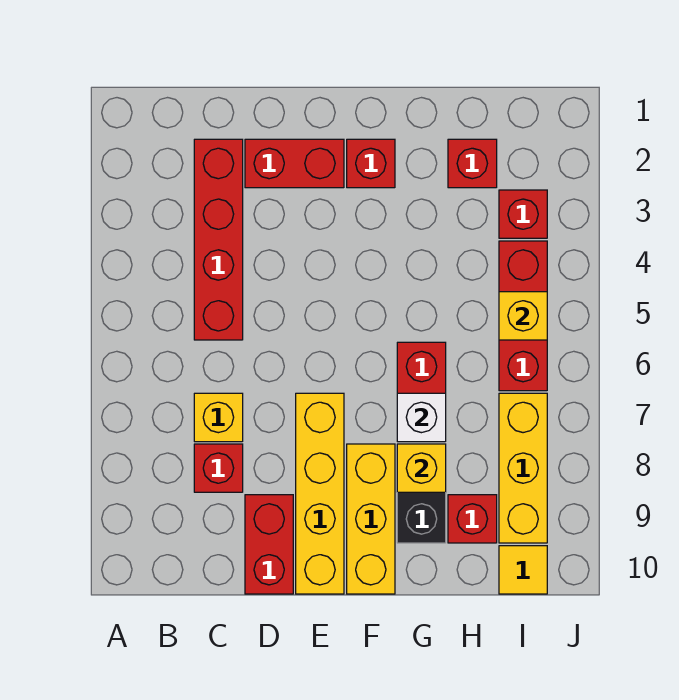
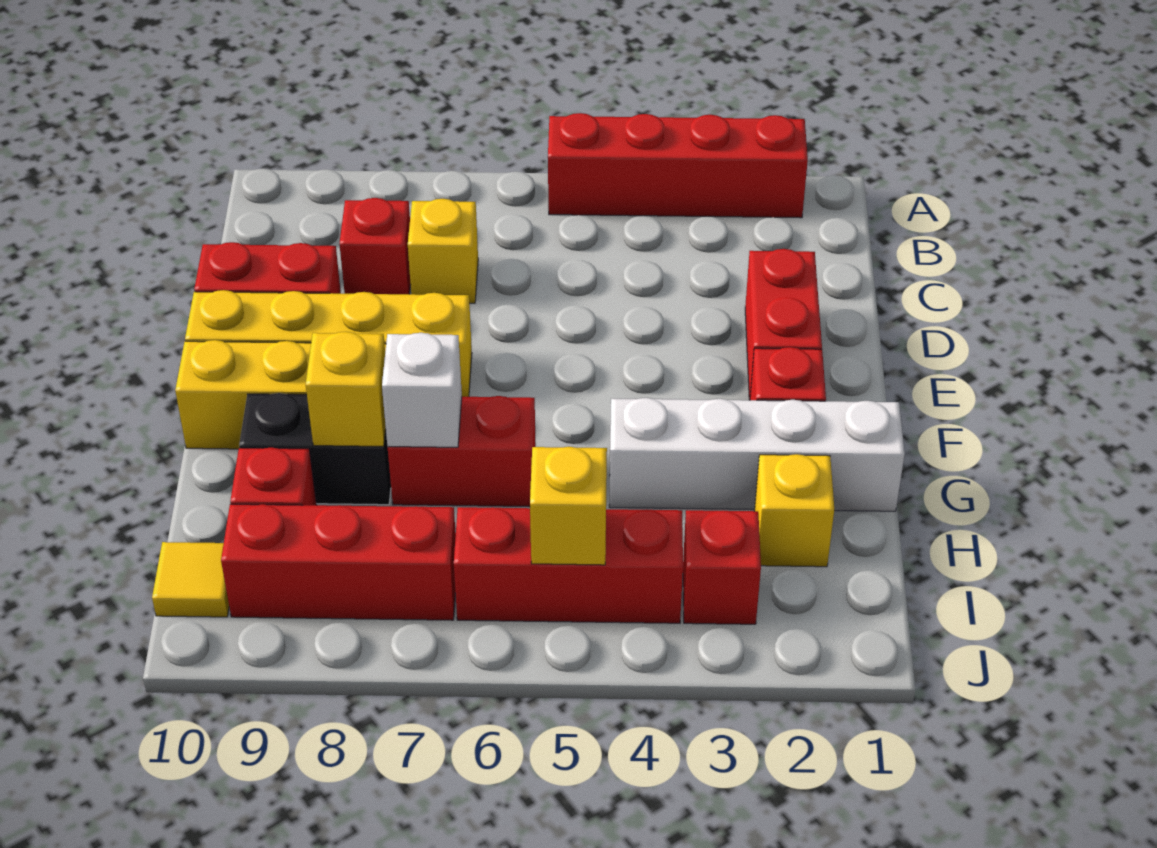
red brick C2:C5 level 1 -> red brick A2:A5 level 1
none -> white brick G1:G4 level 1
red brick H2 level 1 -> yellow brick H2 level 1
yellow brick I7:I9 level 1 -> red brick I7:I9 level 1

